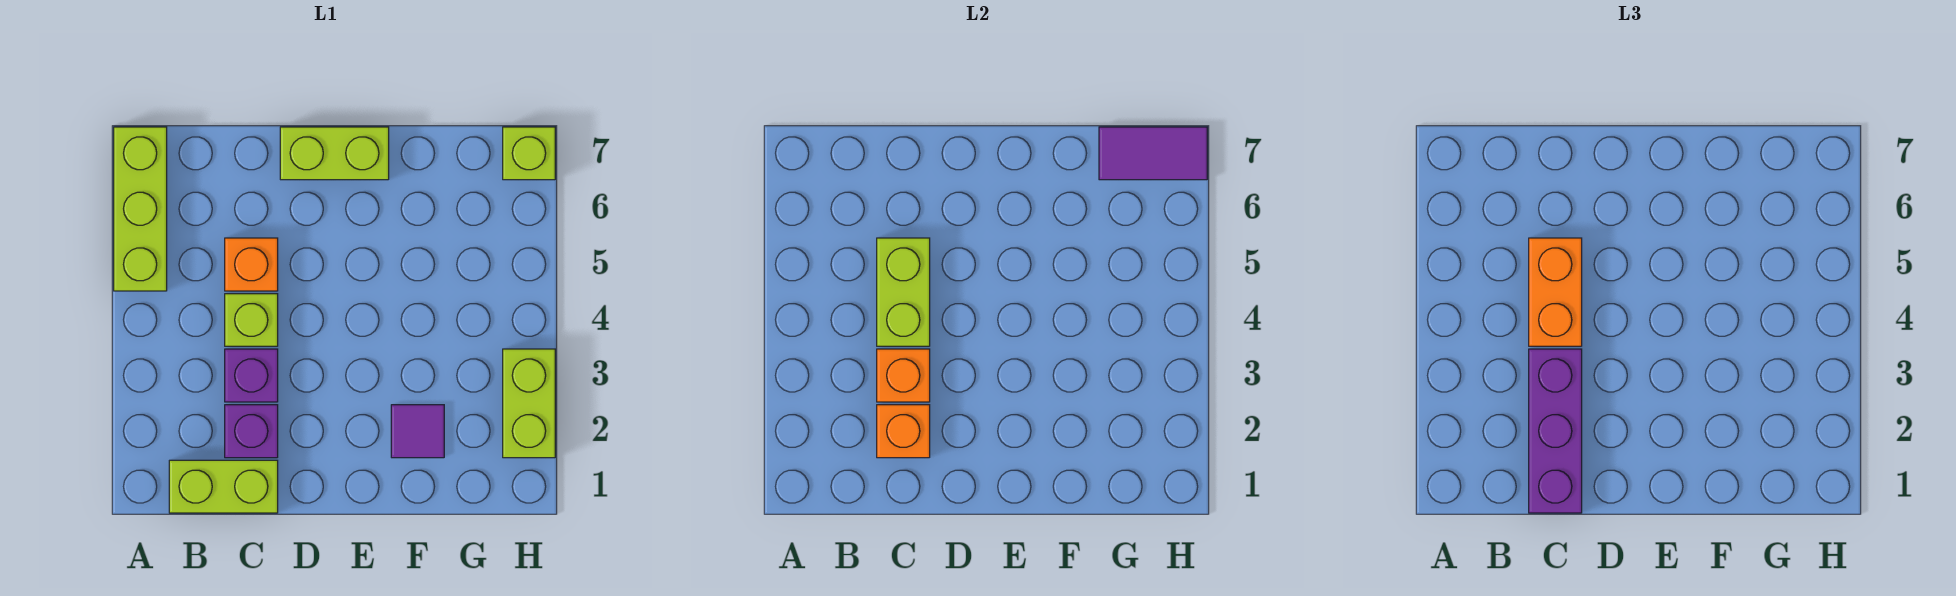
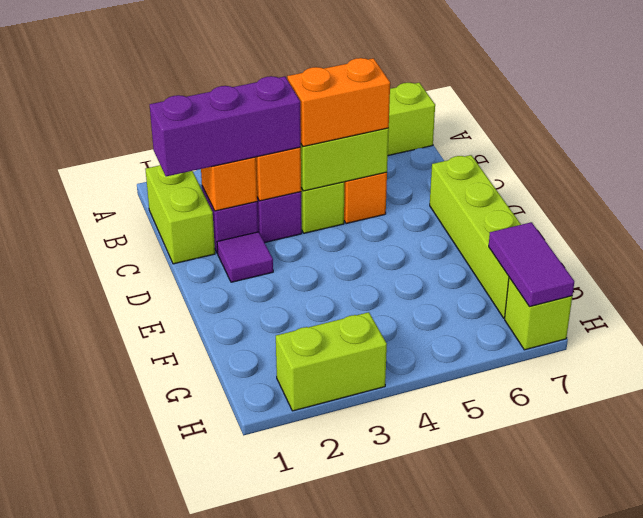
lime brick D7:E7 level 1 -> lime brick D7:G7 level 1
purple tile F2 level 1 -> purple tile D2 level 1

